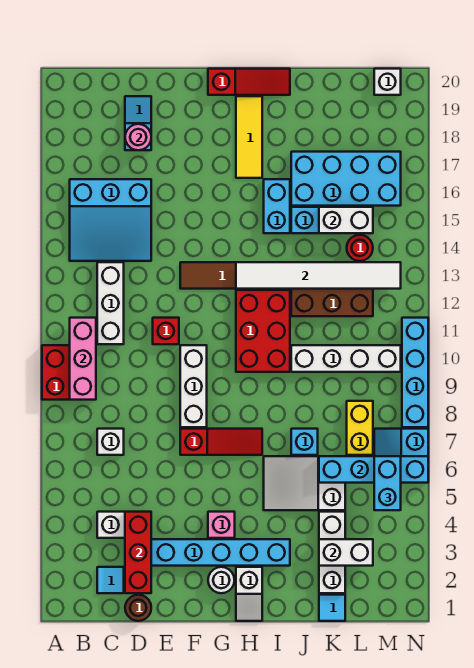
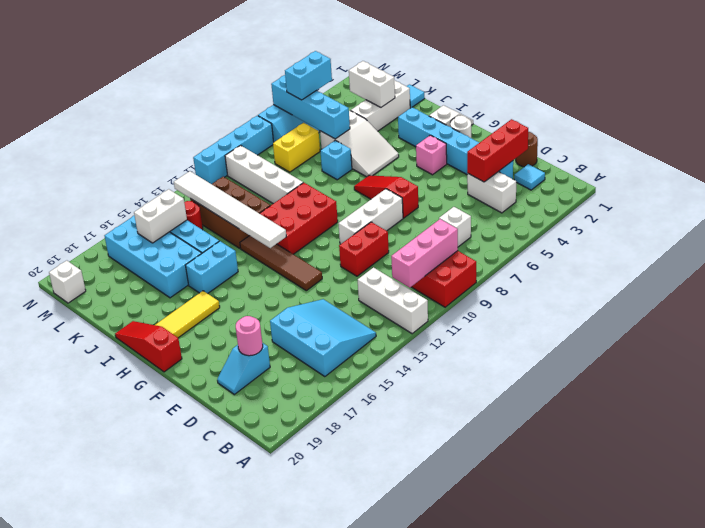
white brick C11:C13 level 1 -> white brick A12:C12 level 1
red brick E11 level 1 -> red brick E10:E11 level 1
white brick K15:L15 level 2 -> white brick L15:L16 level 2

